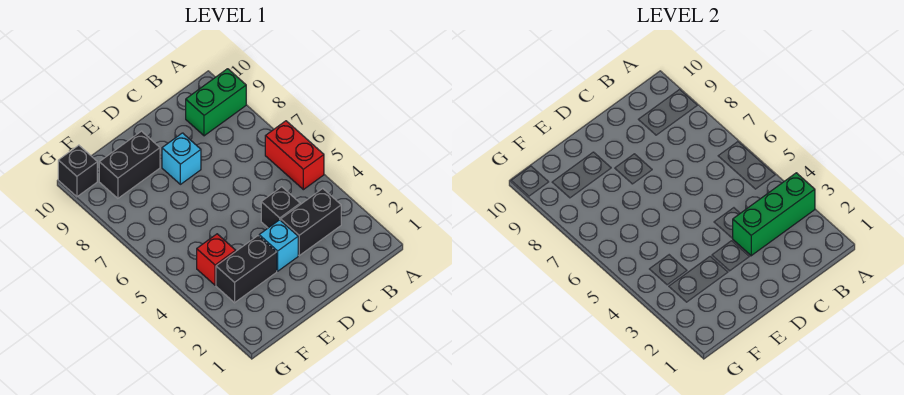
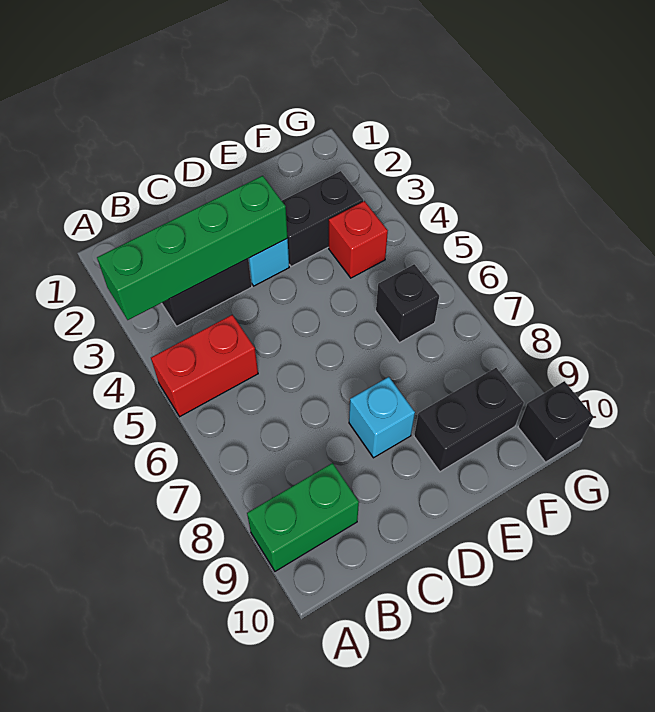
green brick A3:C3 level 2 -> green brick A3:D3 level 2
red brick A5:A6 level 1 -> red brick A5:B5 level 1
black brick C4 level 1 -> black brick F6 level 1

